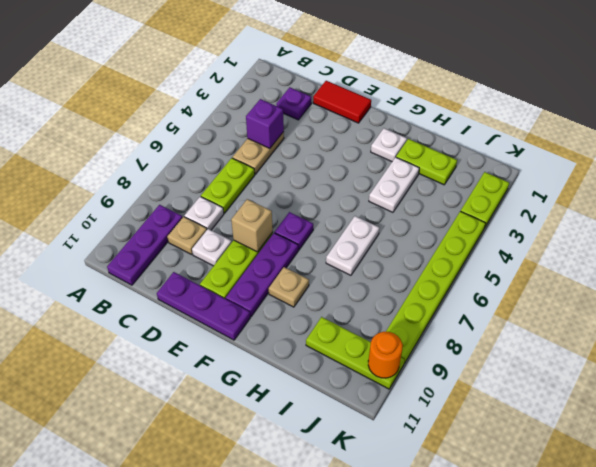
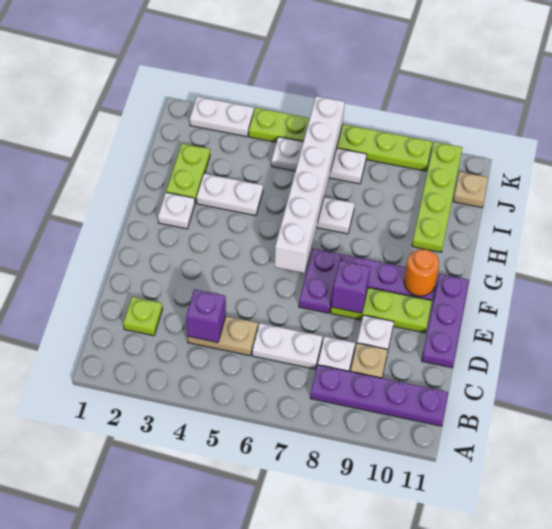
purple plate B9:B11 level 1 -> purple plate B8:B11 level 1
purple plate C2 level 1 -> lime plate C2 level 1
lime plate C6:C7 level 1 -> white plate C6:C7 level 1
red tile D1:E1 level 1 -> none
tan brick E8 level 2 -> purple brick E8 level 2
none -> white brick F6:K6 level 2
purple plate F7 level 1 -> purple plate E7:F7 level 1
tan plate G9 level 1 -> tan plate J11 level 1
lime plate I10:K10 level 1 -> lime plate H10:K10 level 1
none -> white plate J5:J7 level 1
lime plate K2:K3 level 1 -> white plate K2:K3 level 1
orange round brick K10 level 2 -> orange round brick F10 level 2

